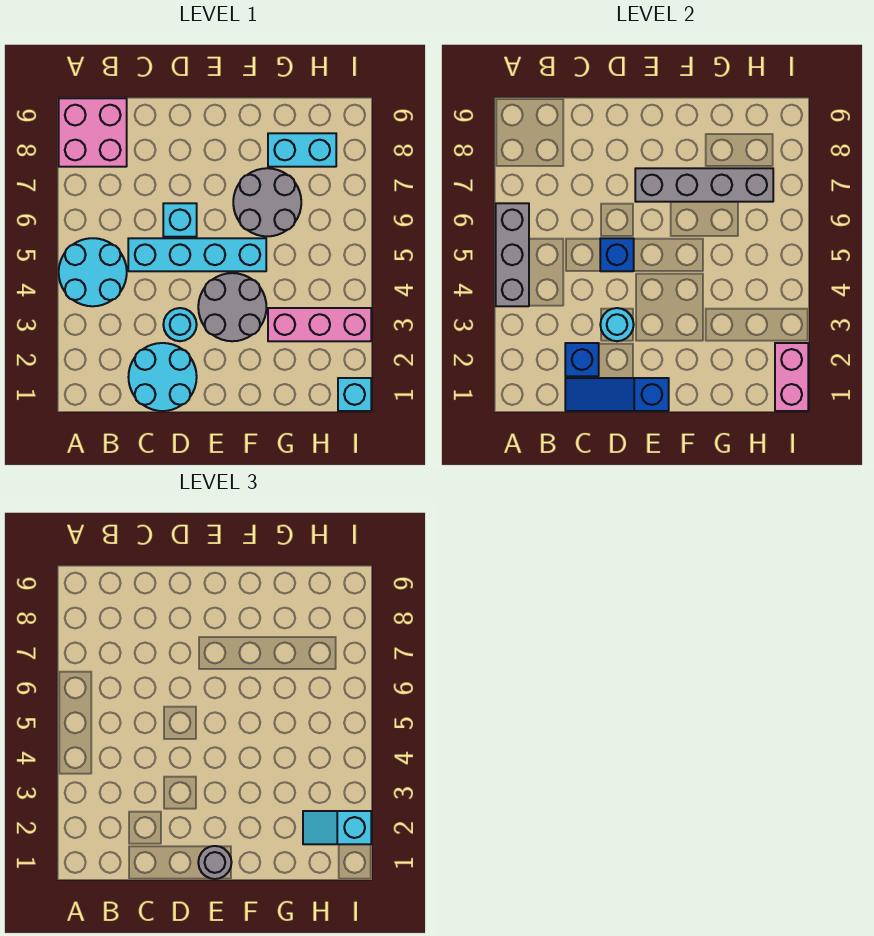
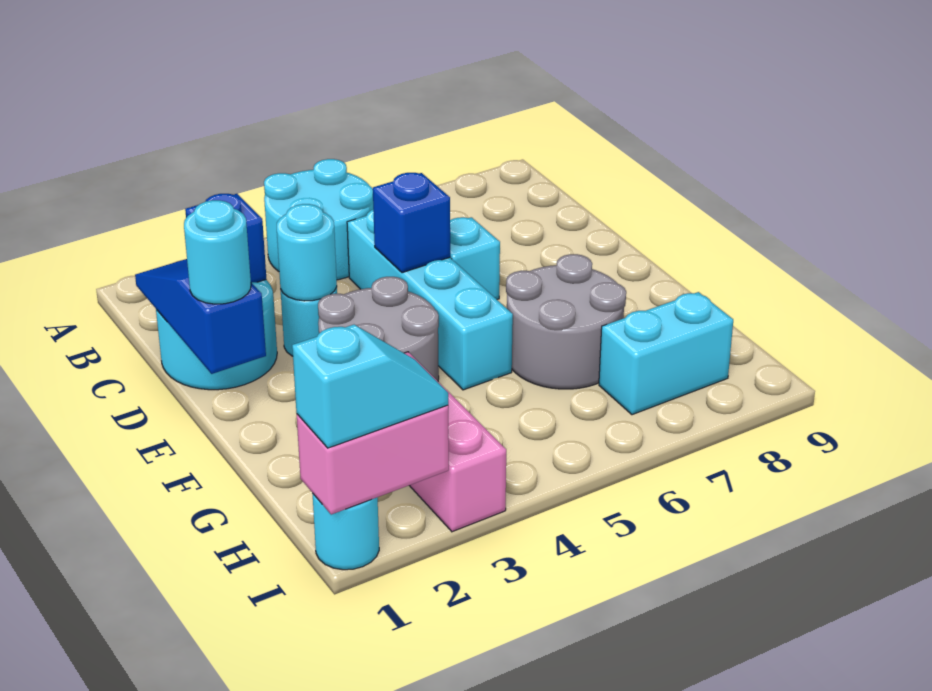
grey brick A4:A6 level 2 -> none
pink brick A8:B9 level 1 -> none
grey round brick E1 level 3 -> cyan round brick E1 level 3
grey brick E7:H7 level 2 -> none
cyan brick G8:H8 level 1 -> cyan brick H7:H8 level 1
cyan slope H2:I2 level 3 top I -> cyan slope I1:I2 level 3 top 1
cyan brick I1 level 1 -> cyan round brick I1 level 1

